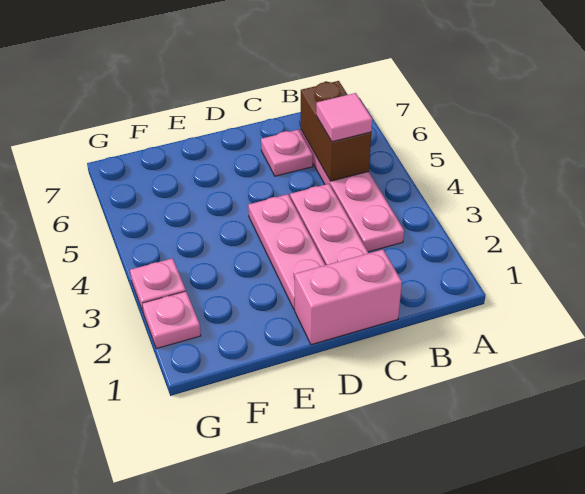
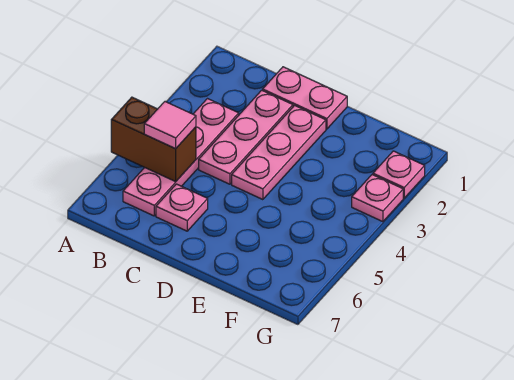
brown brick B5:B6 level 2 -> brown brick A5:B5 level 2
pink brick C1:D1 level 1 -> pink plate C1:D1 level 1

